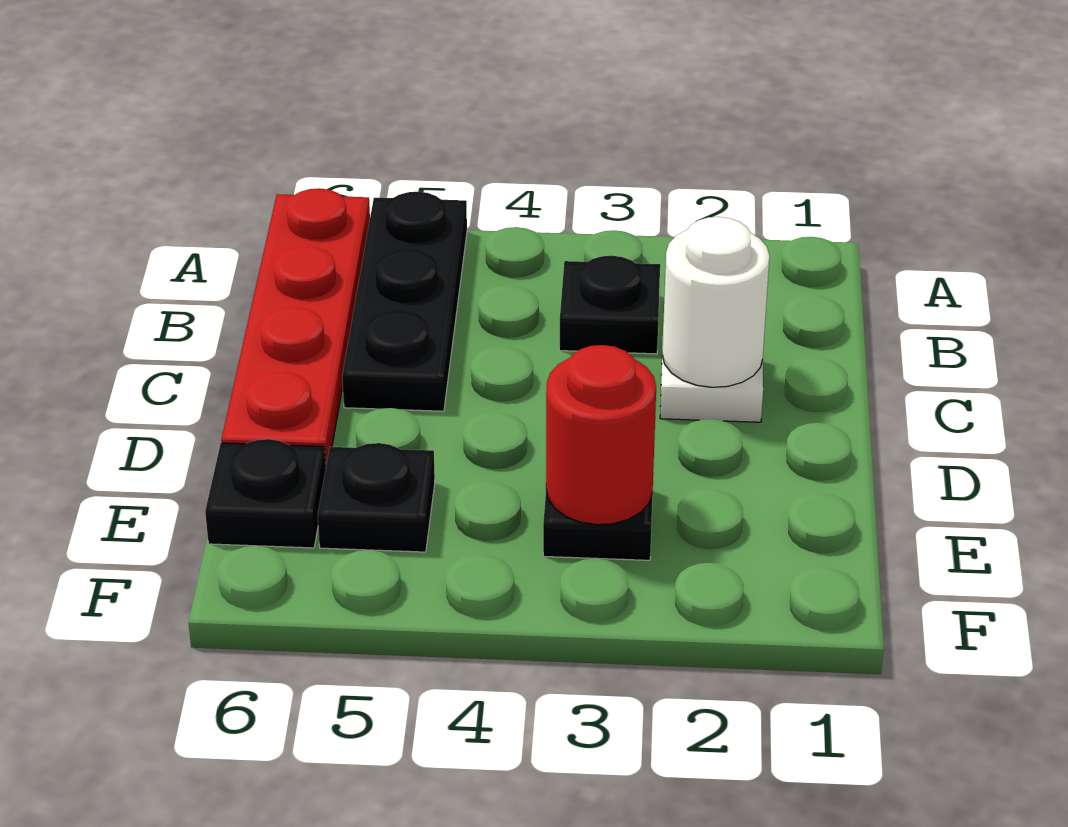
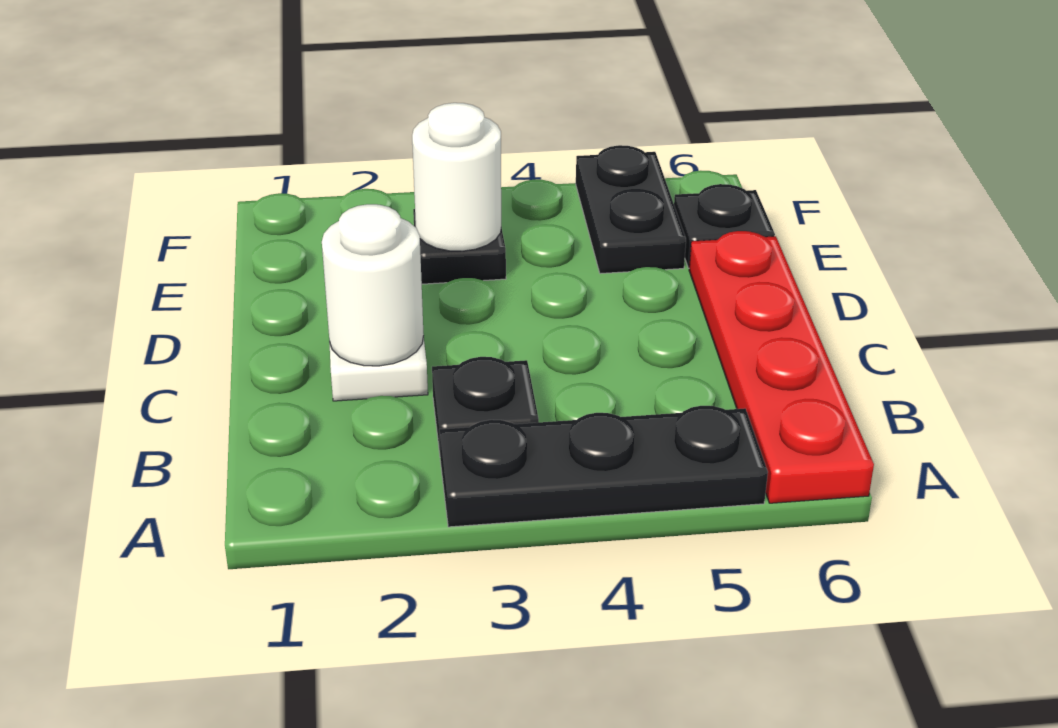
black plate A5:C5 level 1 -> black plate A3:A5 level 1
red round brick E3 level 2 -> white round brick E3 level 2
black plate E5 level 1 -> black plate E5:F5 level 1

